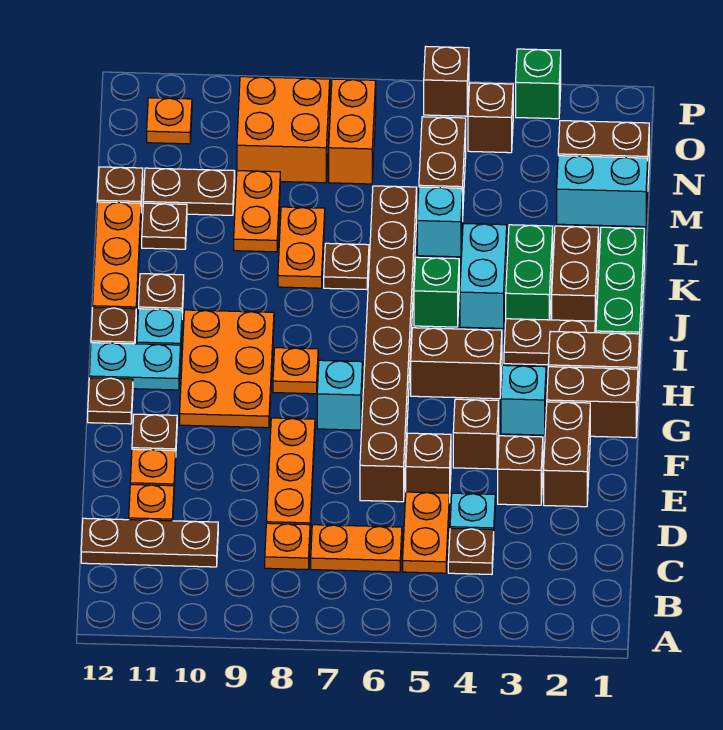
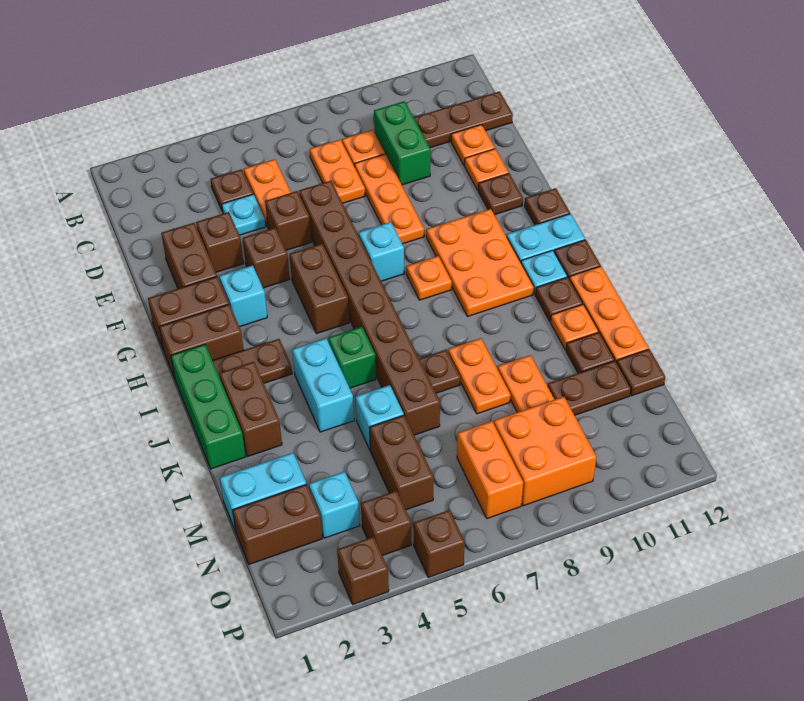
orange plate C6:C7 level 1 -> orange plate C7:D7 level 1
brown brick H4:H5 level 1 -> brown brick G5:H5 level 1
green brick J3:K3 level 1 -> green brick C9:D9 level 1
none -> cyan brick N3 level 1
orange plate O11 level 1 -> orange plate K11 level 1
green brick P3 level 1 -> brown brick P3 level 1

